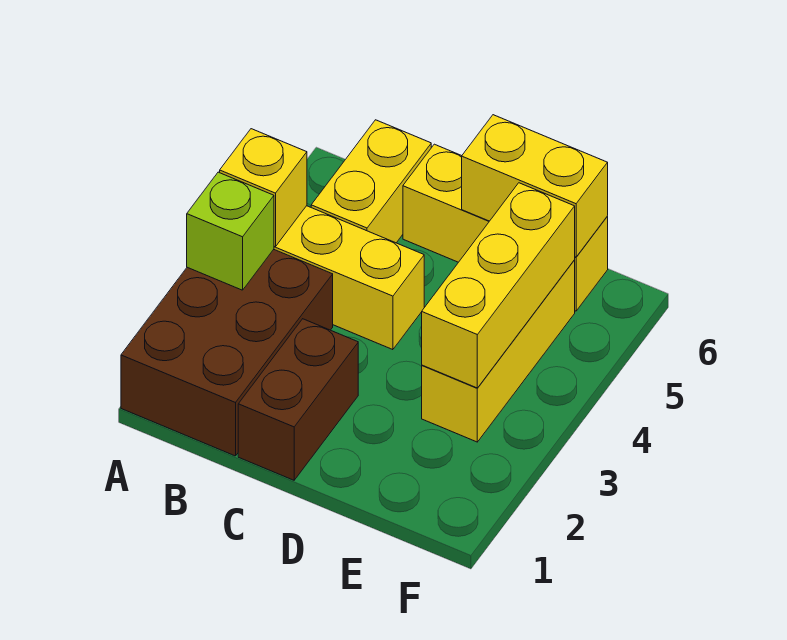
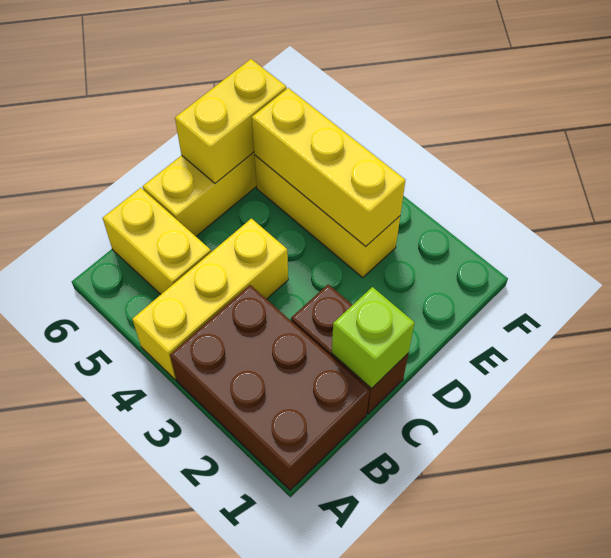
lime brick A3 level 2 -> lime brick C1 level 2
yellow brick A4 level 2 -> none

